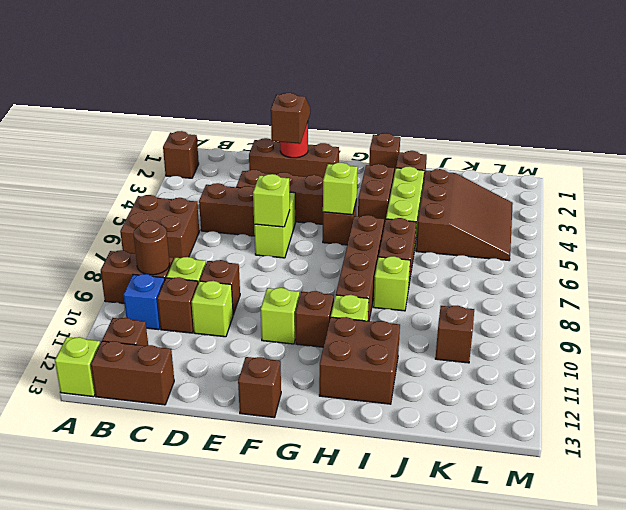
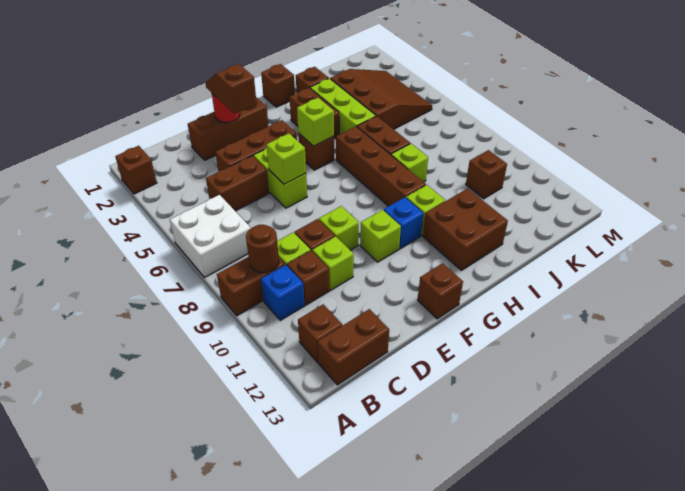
brown brick A6:B7 level 1 -> white brick A6:B7 level 1
lime brick A13 level 1 -> lime brick E9 level 1
brown brick G10 level 1 -> blue brick G10 level 1

